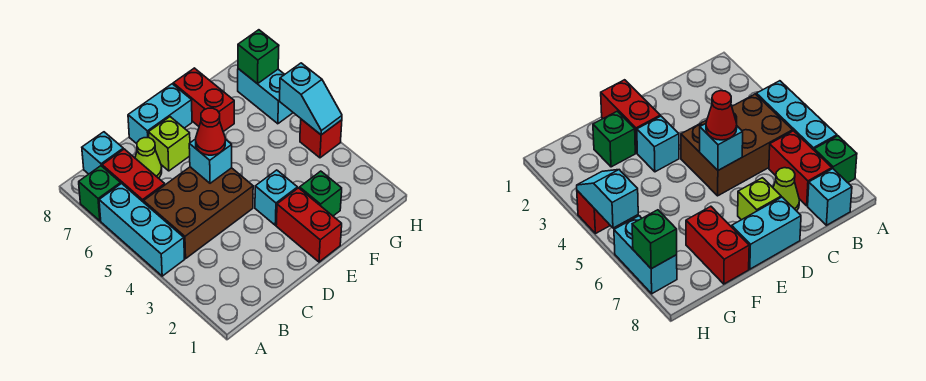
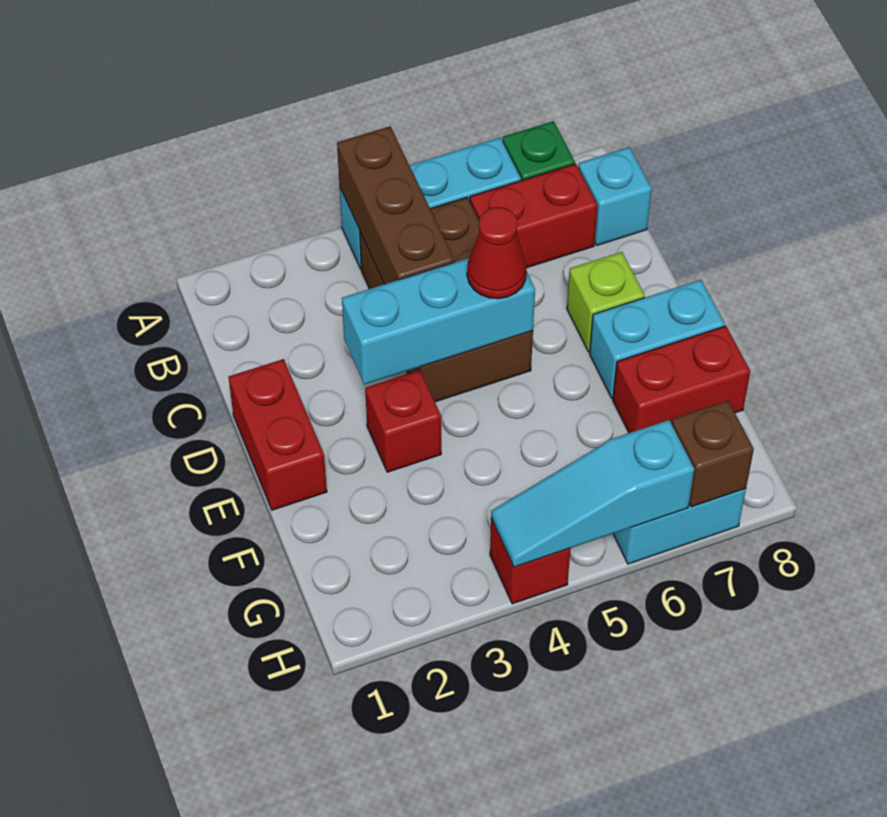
none -> brown brick A4:C4 level 2
lime cone C7 level 1 -> none
cyan brick D5 level 2 -> cyan brick D3:D5 level 2
cyan brick D8:E8 level 1 -> cyan brick E7:E8 level 1
red brick E1:E2 level 1 -> red brick D1:E1 level 1
cyan brick E3 level 1 -> red brick E3 level 1
green brick F2 level 1 -> none
cyan slope H4:H5 level 2 top 5 -> cyan slope H4:H6 level 2 top 6
green brick H7 level 2 -> brown brick H7 level 2

